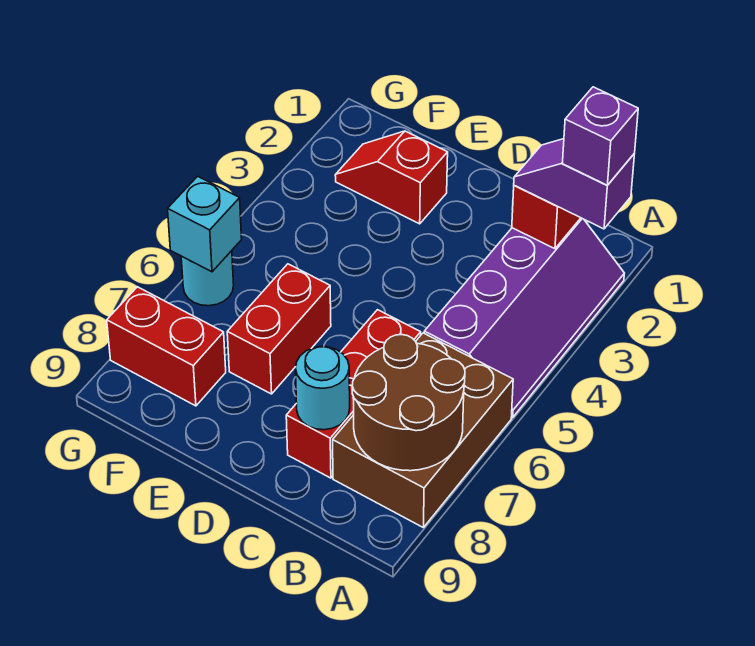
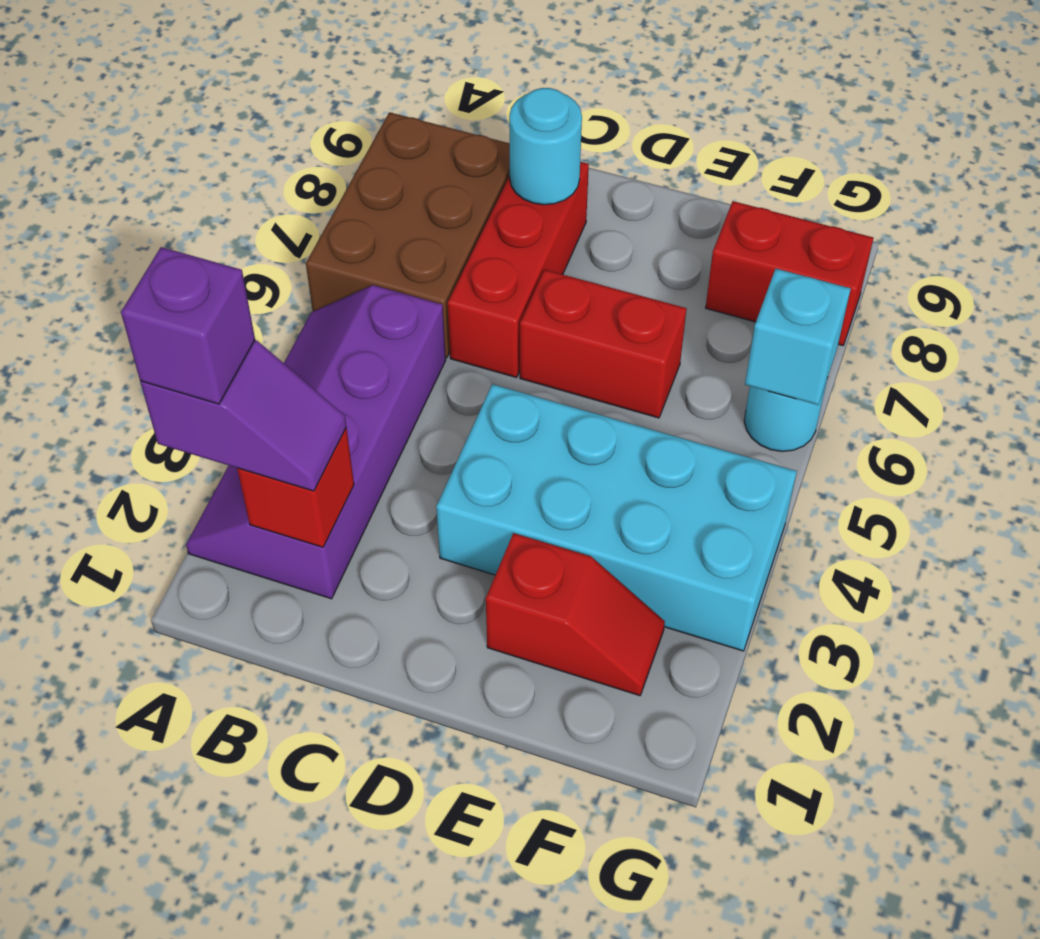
brown round brick A7:B8 level 2 -> none
none -> cyan brick D3:G4 level 1
red brick E6:E7 level 1 -> red brick D6:E6 level 1

